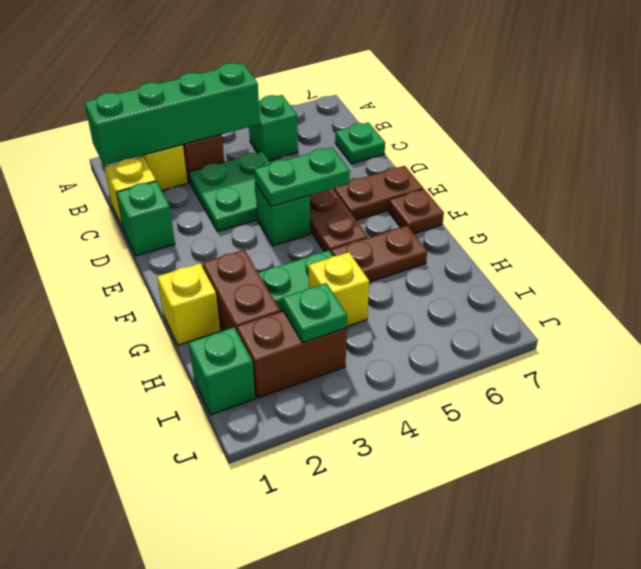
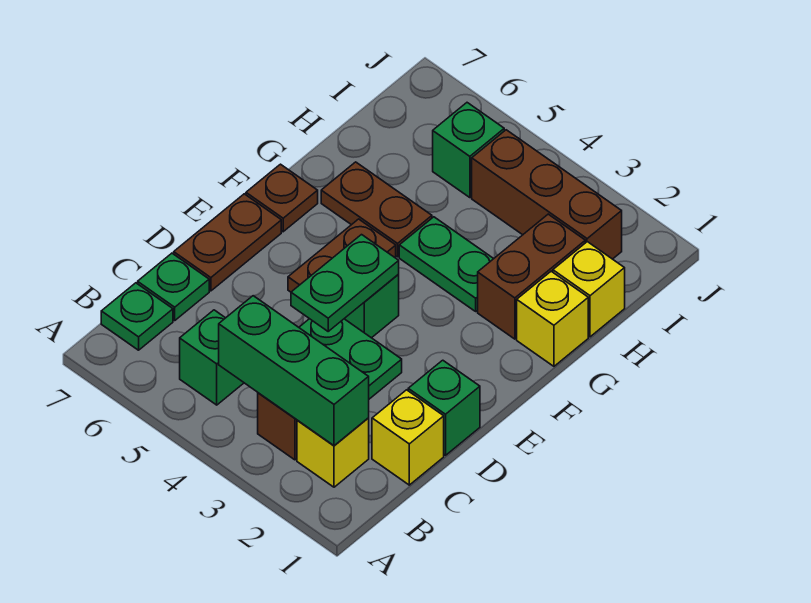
green brick B1:B4 level 2 -> green brick B2:B4 level 2
green plate E4:E5 level 2 -> green plate D4:E4 level 2
brown plate E6:E7 level 1 -> brown plate D7:E7 level 1
yellow brick H4 level 1 -> yellow brick H1 level 1
green brick I1 level 1 -> green brick I5 level 1
brown brick I2:I3 level 1 -> brown brick I2:I4 level 1
green plate I3 level 2 -> green plate B7 level 1

